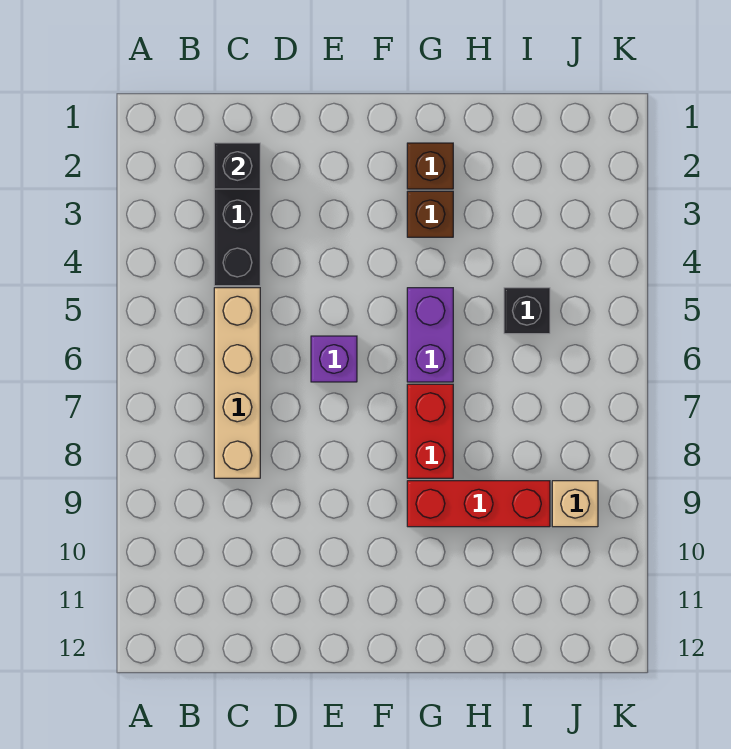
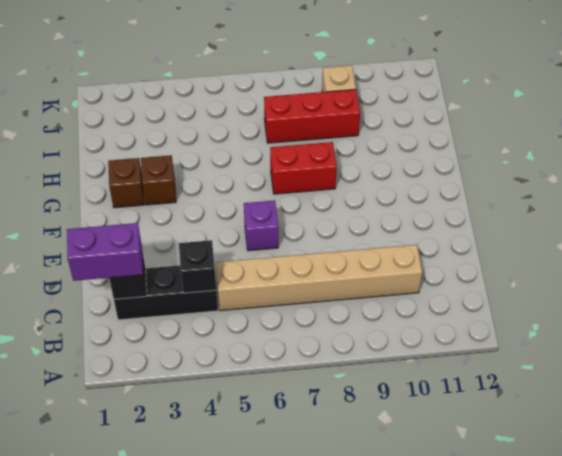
tan brick C5:C8 level 1 -> tan brick C5:C10 level 1
purple brick G5:G6 level 1 -> purple brick C1:C2 level 3
red brick G9:I9 level 1 -> red brick I7:I9 level 1
black brick I5 level 1 -> black brick C4 level 2

